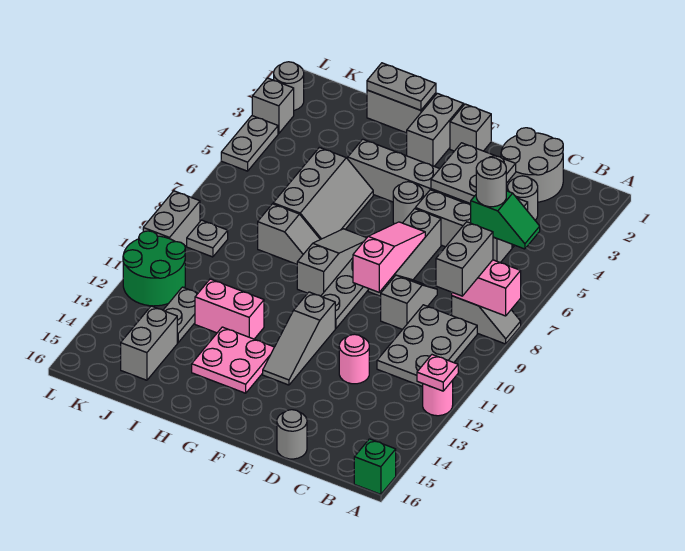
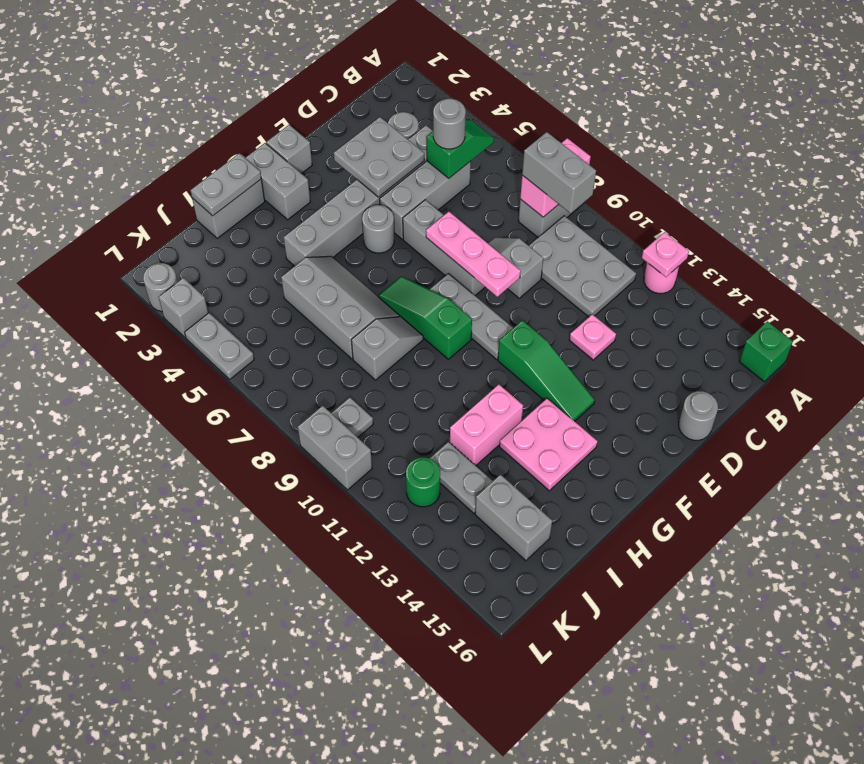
grey round brick C1:D2 level 1 -> none
pink round brick D12 level 1 -> pink plate D12 level 1
pink slope E7:E9 level 2 top 9 -> pink plate E7:E9 level 2
grey slope F11:F13 level 1 top 11 -> green slope F11:F13 level 1 top 11
grey slope G7:G9 level 1 top 9 -> green slope G7:G9 level 1 top 9
green round brick K11:L12 level 1 -> green round brick K12 level 1

